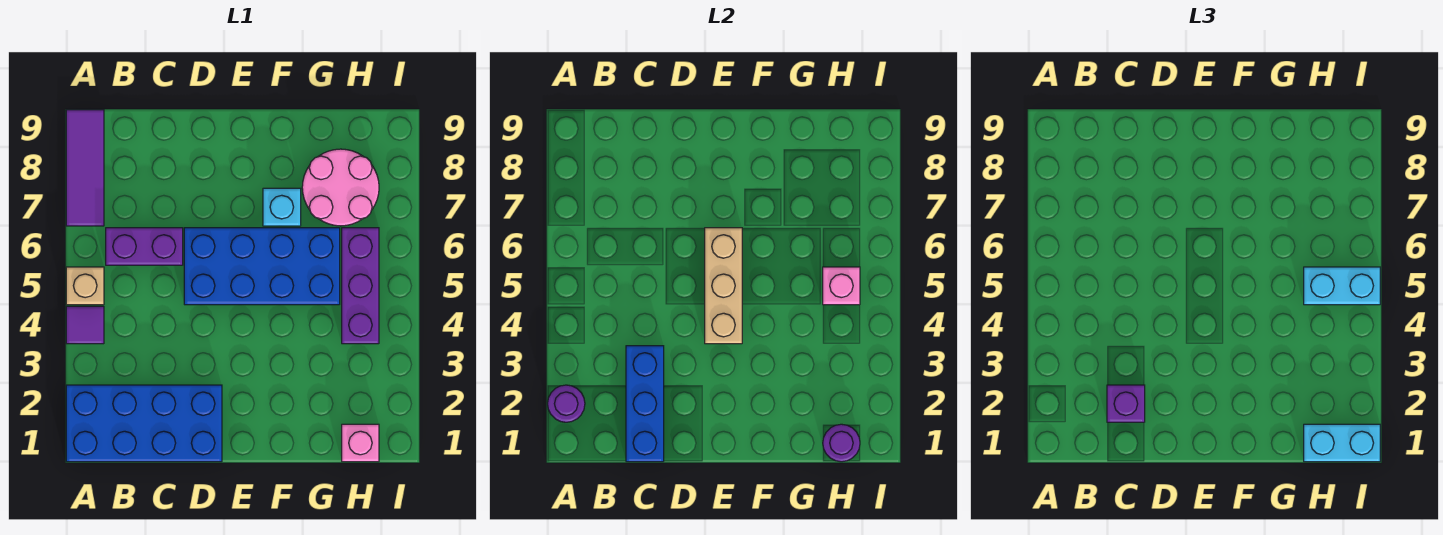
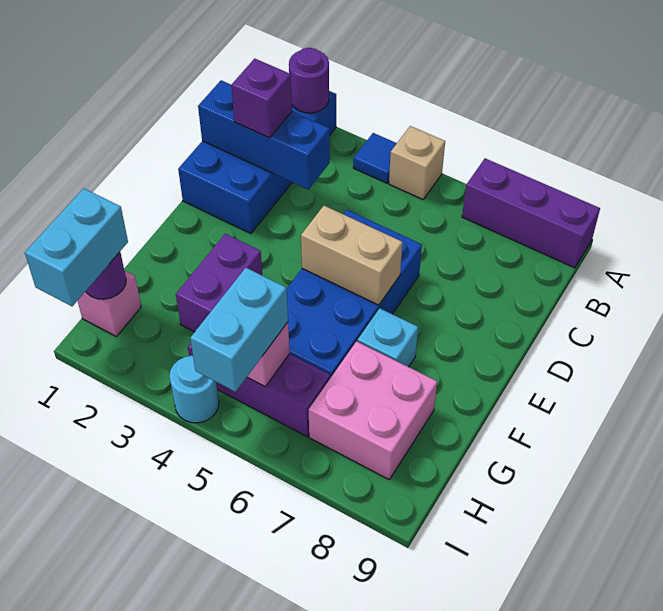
purple tile A4 level 1 -> blue tile A4 level 1
purple tile A7:A9 level 1 -> purple brick A7:A9 level 1
purple brick B6:C6 level 1 -> purple brick F3:G3 level 1
tan brick E4:E6 level 2 -> tan brick E5:E6 level 2
pink round brick G7:H8 level 1 -> pink brick G7:H8 level 1
none -> cyan round brick I4 level 1

